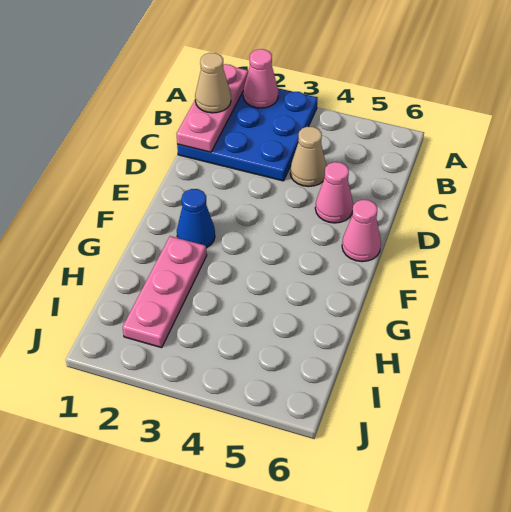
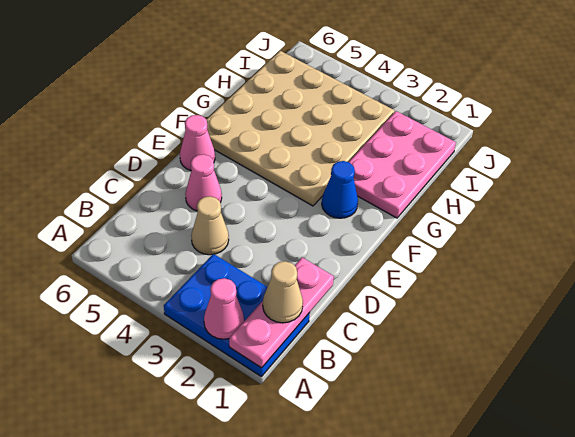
blue plate A1:C3 level 1 -> blue plate A1:B3 level 1
none -> tan plate F3:I6 level 1
pink plate G2:I2 level 1 -> pink plate G1:I2 level 1

